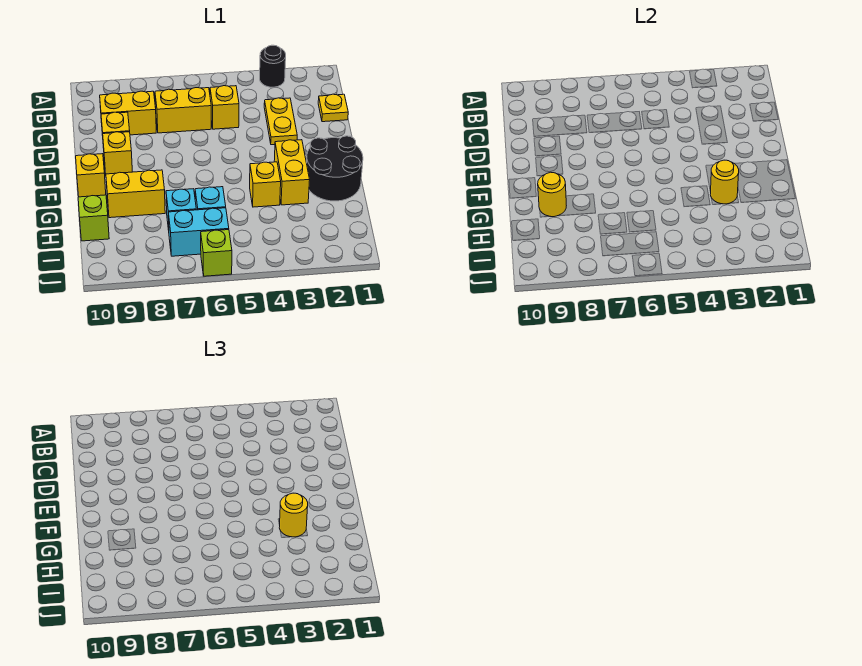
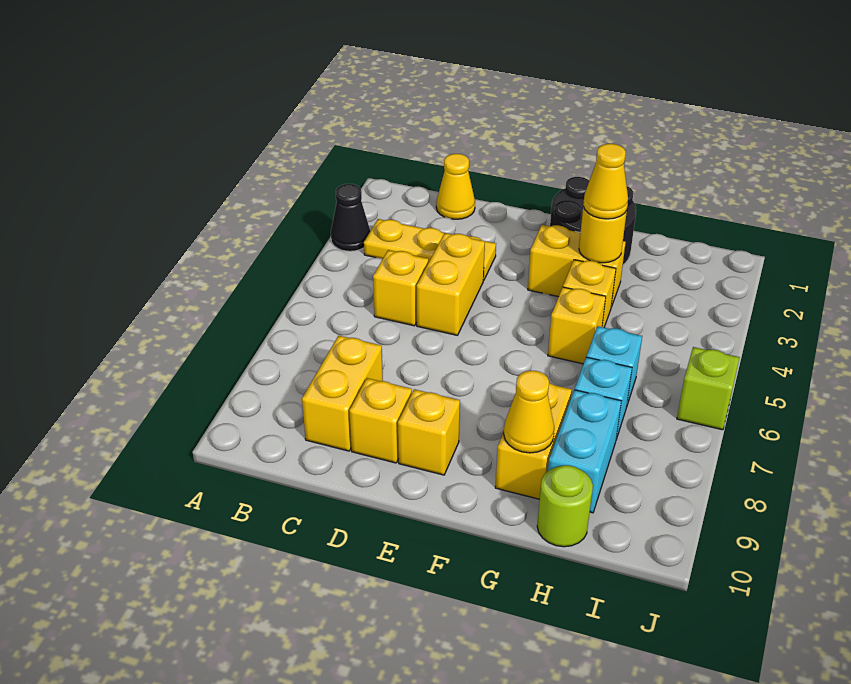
black round brick A3 level 1 -> black cone A3 level 1
yellow plate C1 level 1 -> yellow cone C1 level 1
yellow plate C3:D3 level 1 -> yellow plate B3:D3 level 1
yellow brick C6:C7 level 1 -> yellow brick D4:D5 level 1
yellow brick F10 level 1 -> yellow brick G5 level 1
yellow round brick G3 level 3 -> yellow cone G3 level 3
yellow round brick G9 level 2 -> yellow cone G9 level 2
lime brick H10 level 1 -> lime round brick H10 level 1
cyan brick I6:I7 level 1 -> cyan brick H8:H9 level 1

